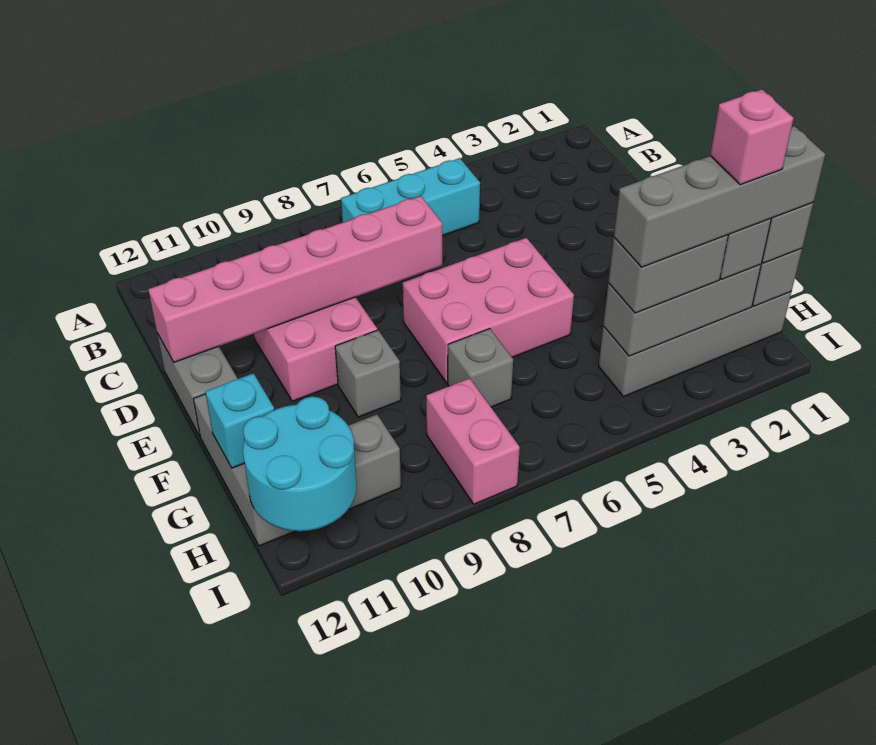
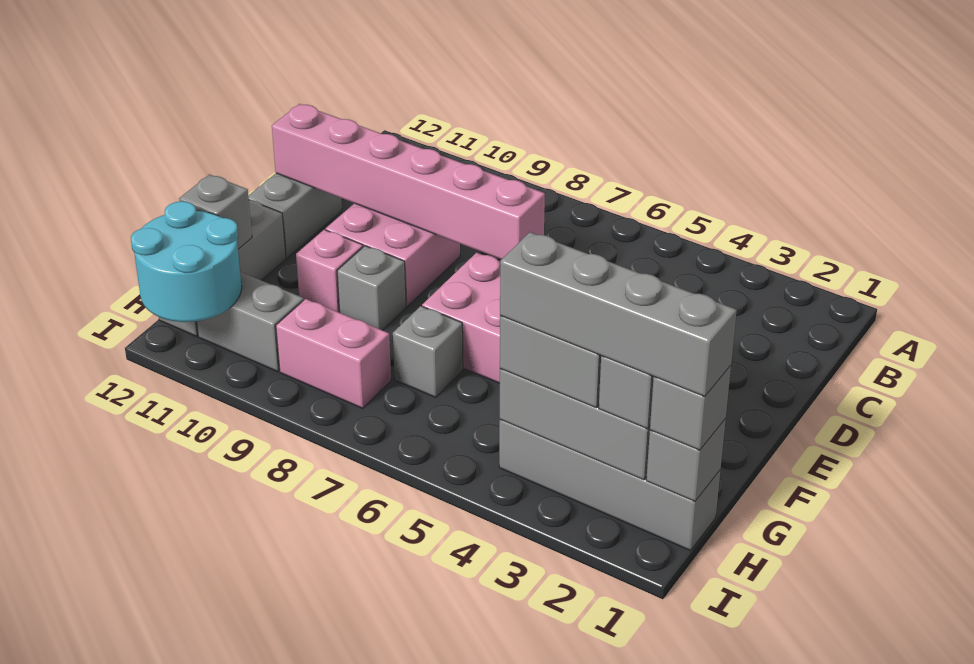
cyan brick B5:B7 level 1 -> none
cyan brick G12 level 2 -> grey brick G12 level 2
pink brick H2 level 5 -> pink brick F10 level 1
pink brick H8:I8 level 1 -> pink brick H8:H9 level 1

